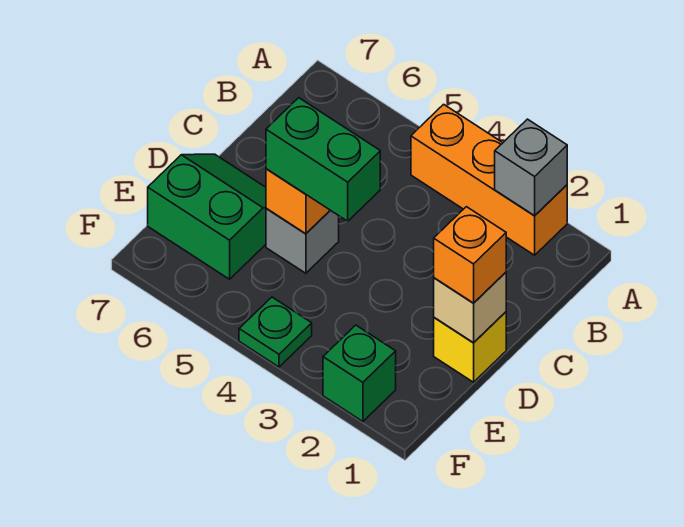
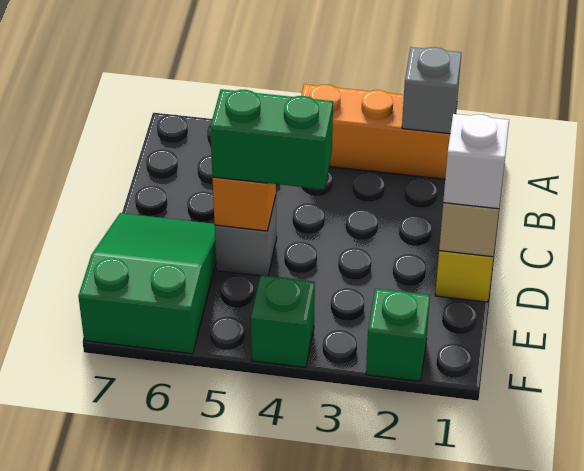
orange brick D1 level 3 -> white brick D1 level 3
green slope D6:E7 level 1 top E -> green slope D6:F7 level 1 top F
green plate F4 level 1 -> green brick F4 level 1

